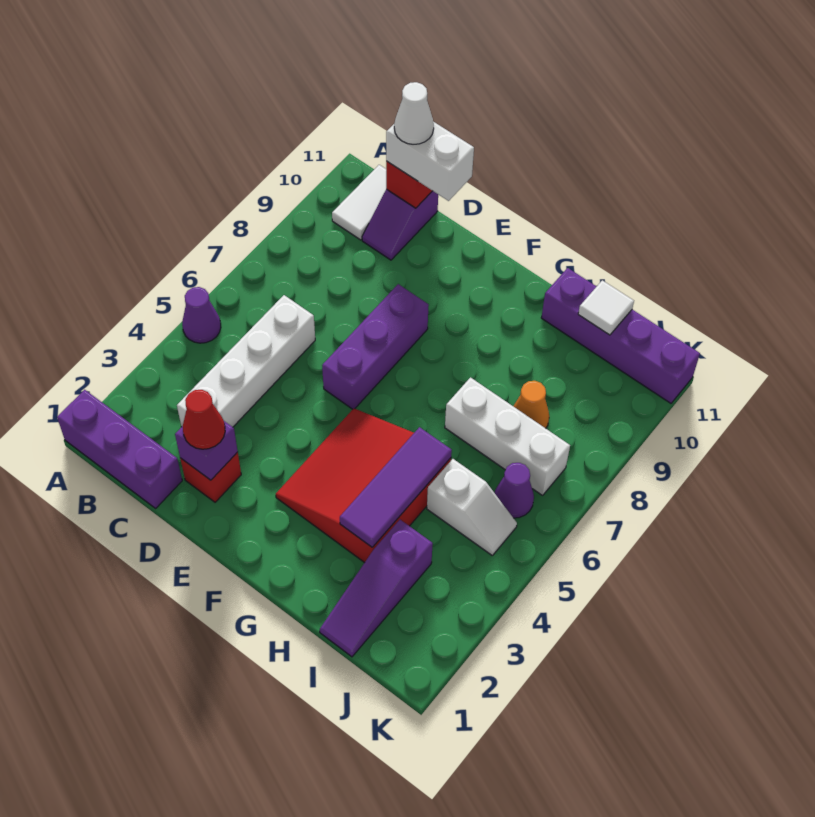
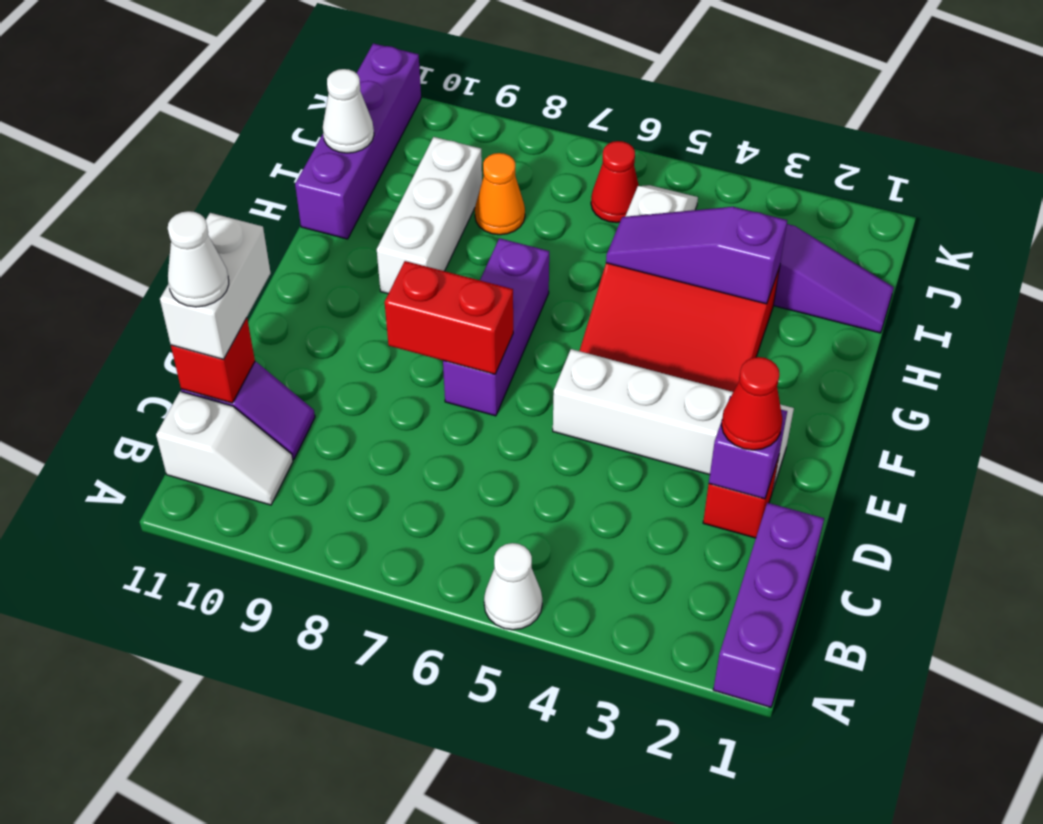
purple cone A5 level 1 -> white cone A5 level 1
white tile B10:B11 level 1 -> white slope B10:B11 level 1 top 11
white brick C3:C6 level 1 -> white brick E2:E5 level 1
purple brick E6:E8 level 1 -> purple brick E7:G7 level 1
none -> red brick E7:E8 level 2
purple tile H3:H5 level 2 -> purple slope H3:H5 level 2 top 3
white brick H7:J7 level 1 -> white brick G9:I9 level 1
white tile I11 level 2 -> white cone I11 level 2
purple cone J6 level 1 -> red cone J6 level 1

